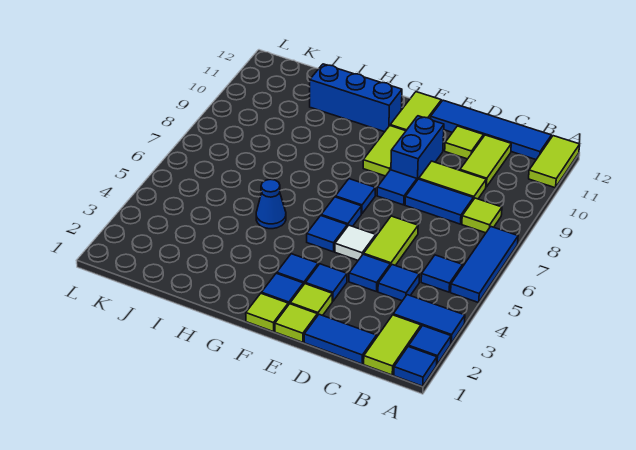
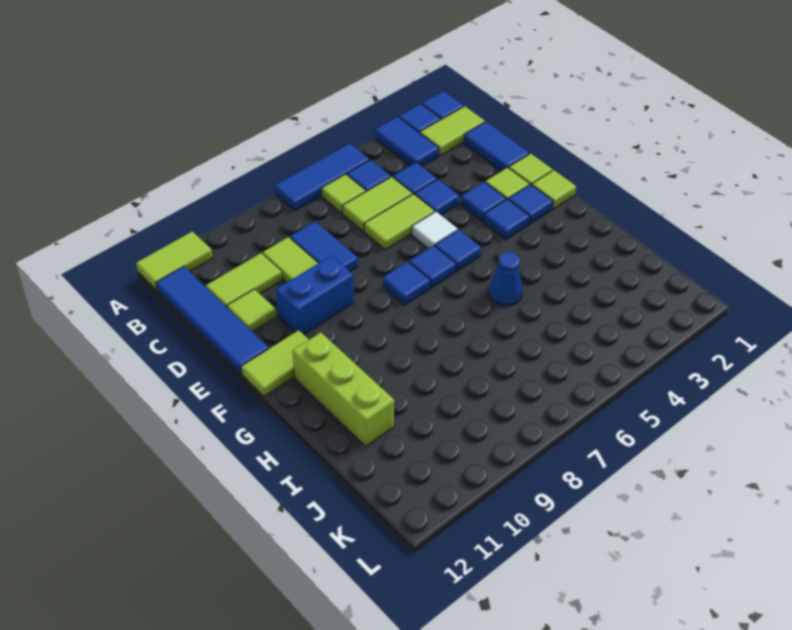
lime tile B8 level 1 -> lime tile B6 level 1
blue tile E8 level 1 -> none
lime tile F9:F10 level 1 -> lime tile C5:C6 level 1
blue brick G11:I11 level 1 -> lime brick G11:I11 level 1

